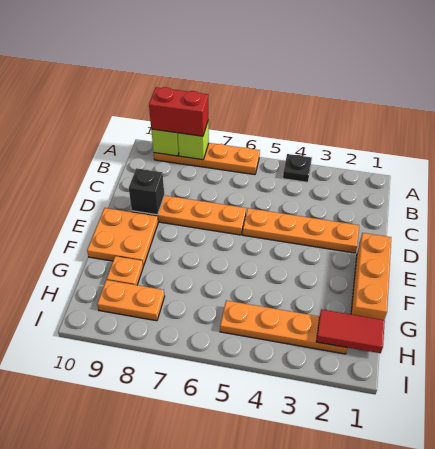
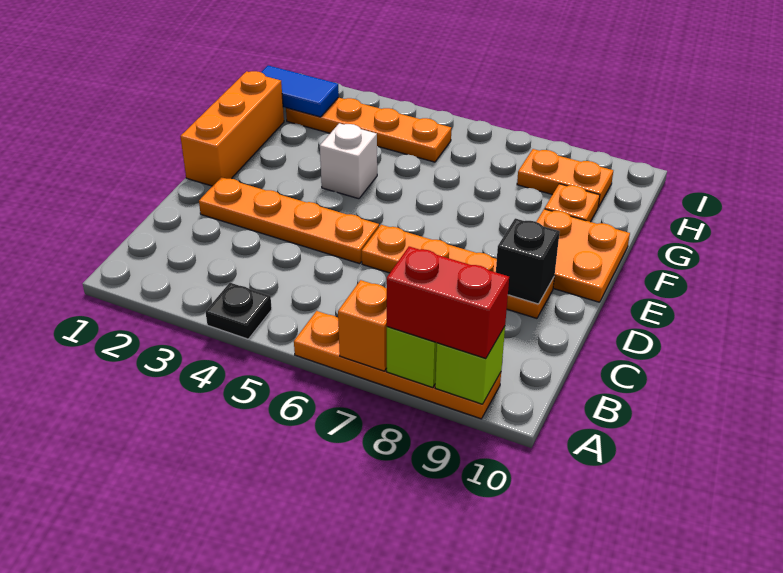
none -> orange brick A7 level 2
none -> white brick F4 level 1
red tile H1:H2 level 2 -> blue tile H1:H2 level 2

